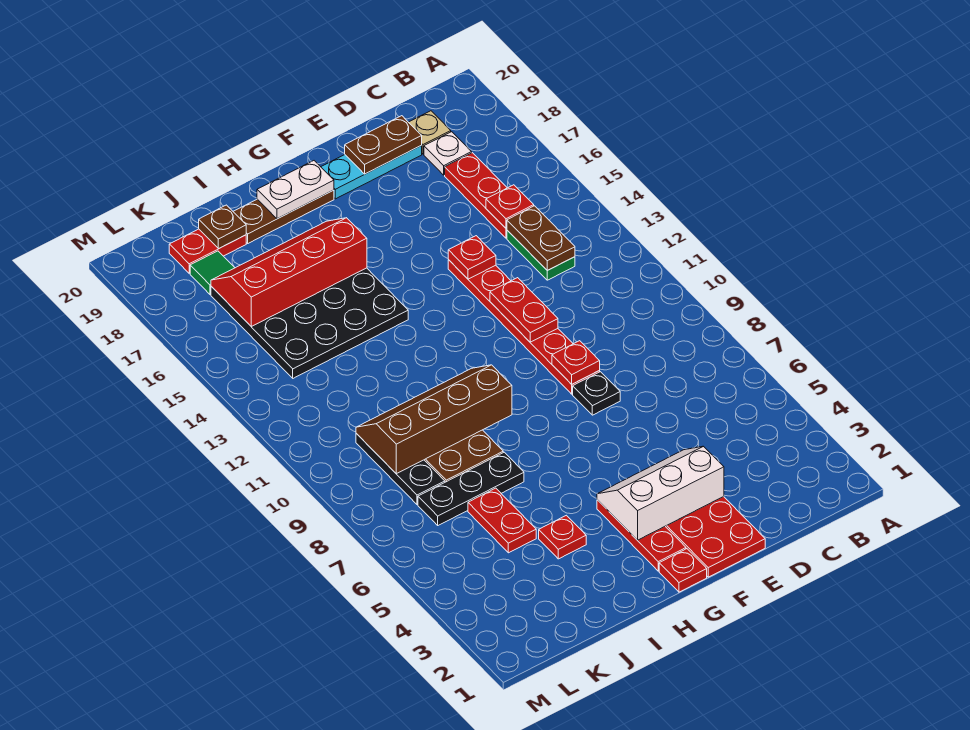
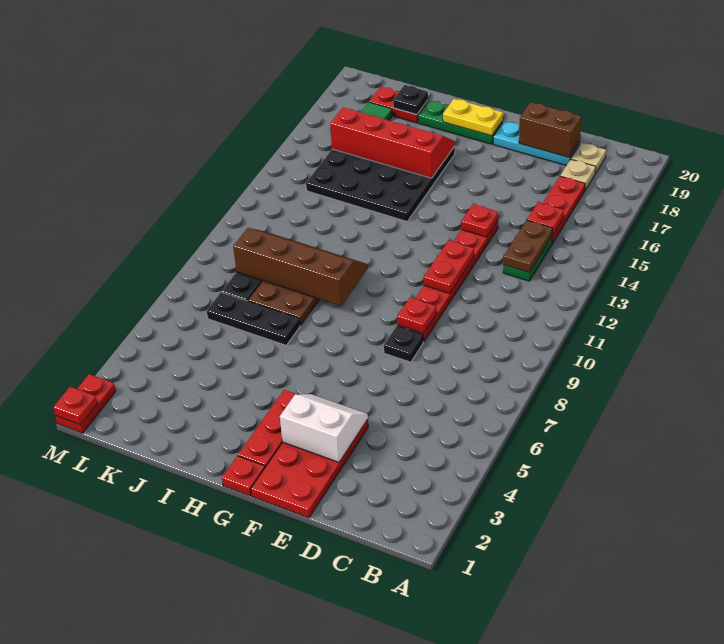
white plate C18 level 1 -> tan plate C18 level 1
brown plate D19:E19 level 2 -> brown brick D19:E19 level 2
white slope E3:G4 level 2 top 3 -> white slope E3:F4 level 2 top 3
brown plate G19:I19 level 1 -> green plate G19:I19 level 1
white plate G19:H19 level 2 -> yellow plate G19:H19 level 2
red plate I4 level 1 -> red plate M1 level 2
red plate J5:J6 level 1 -> red plate M1:M2 level 1
brown plate J19 level 2 -> black plate J19 level 2

